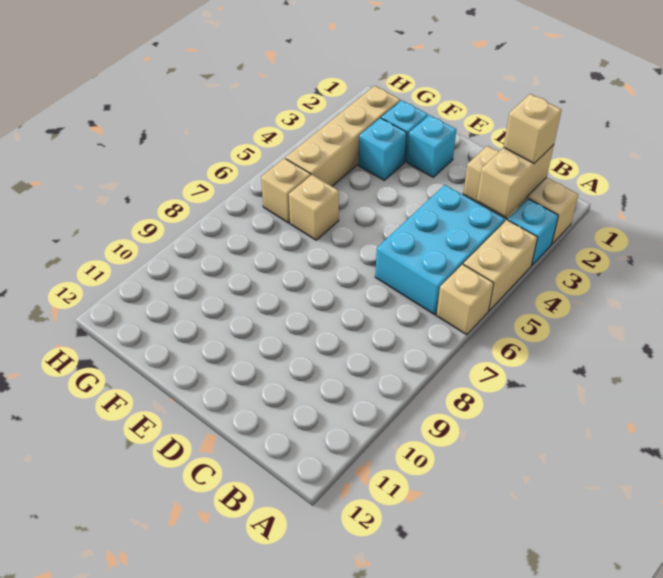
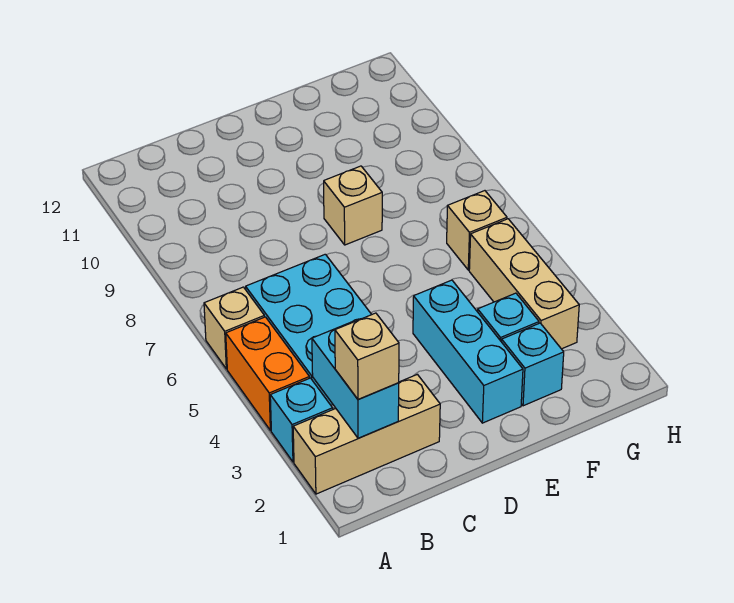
tan brick A4:A5 level 1 -> orange brick A4:A5 level 1
tan brick B2:B3 level 2 -> cyan brick B2:B3 level 2
cyan brick E2 level 1 -> cyan brick E2:E4 level 1
tan brick F6 level 1 -> tan brick E8 level 1
tan brick G2:G5 level 1 -> tan brick G3:G5 level 1

